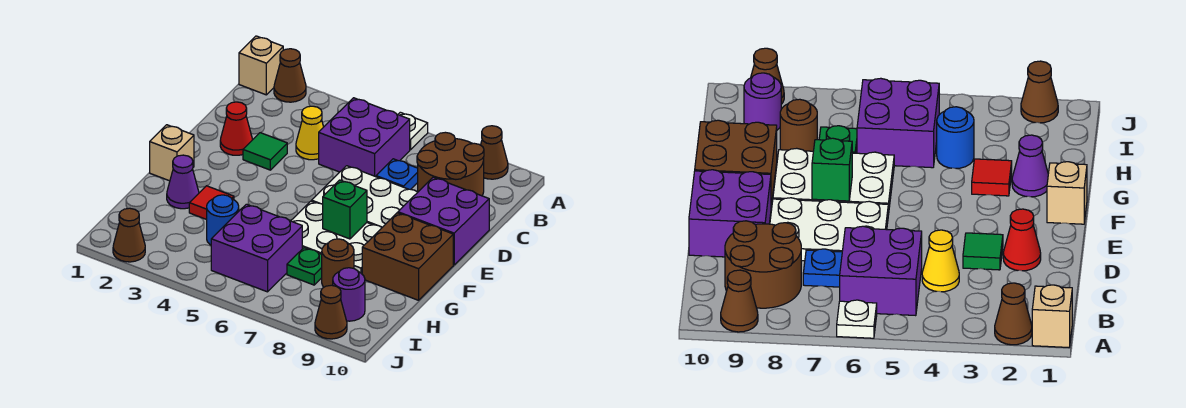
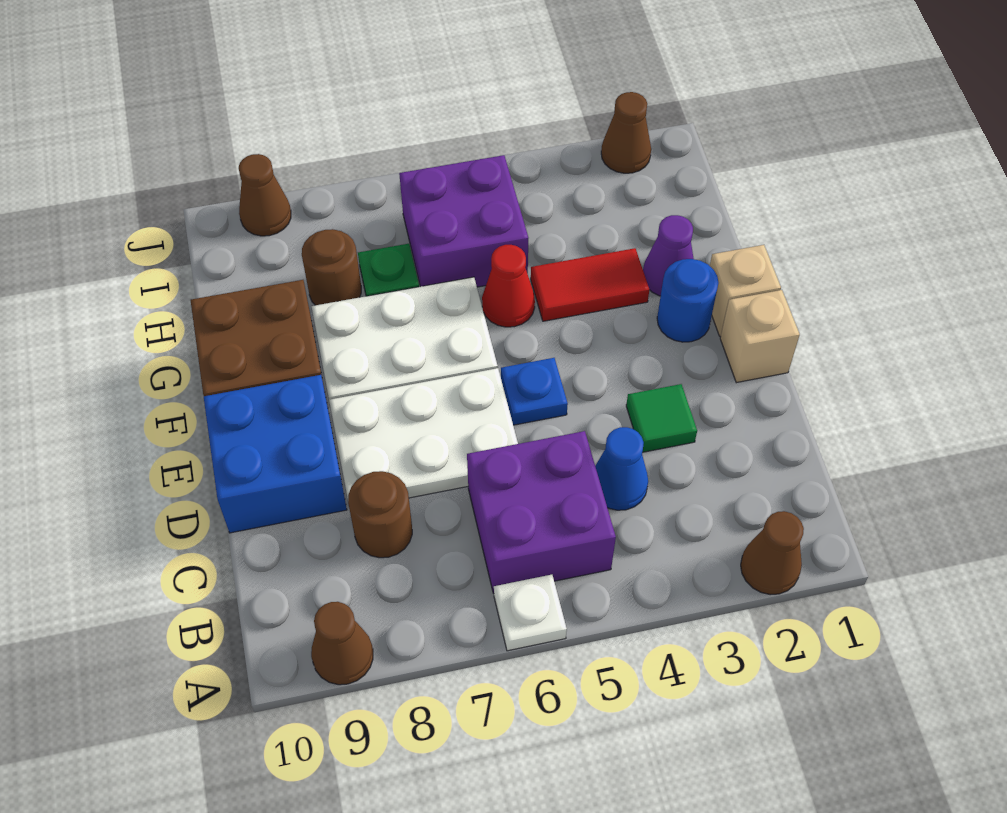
tan brick A1 level 1 -> tan brick E1 level 1
brown round brick B8:C9 level 1 -> brown round brick C8 level 1
yellow cone C4 level 1 -> blue cone C4 level 1
blue plate C7 level 1 -> blue plate E5 level 1
red cone D2 level 1 -> red cone G5 level 1
purple brick D9:E10 level 1 -> blue brick D9:E10 level 1
green brick F7 level 2 -> none
red tile G3 level 1 -> red tile G3:G4 level 1
blue round brick H4 level 1 -> blue round brick F2 level 1
purple round brick I9 level 1 -> none

